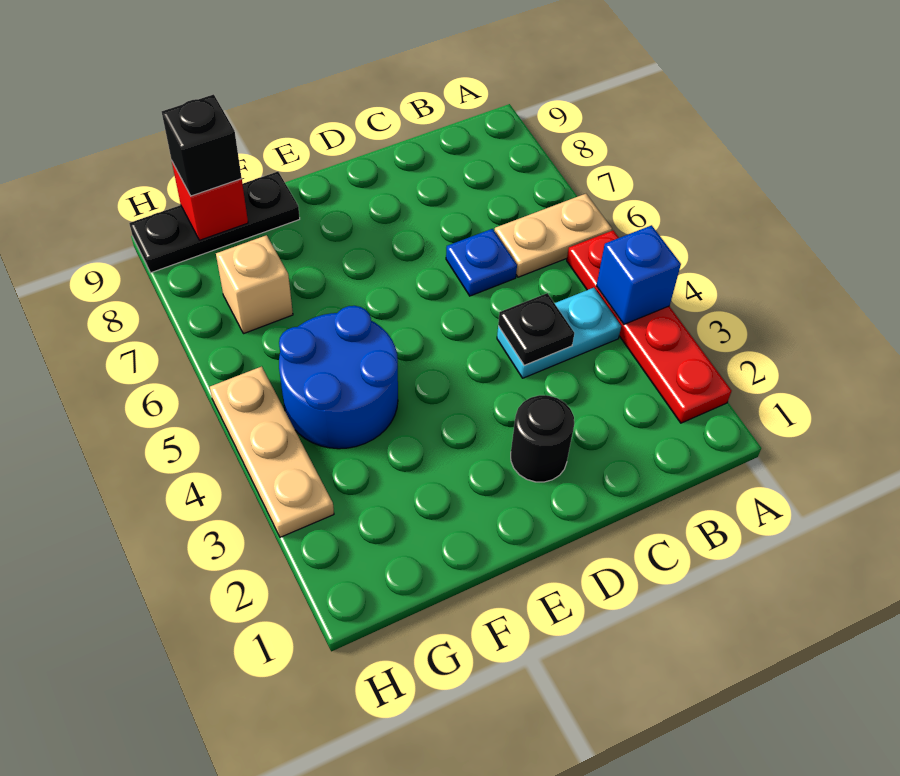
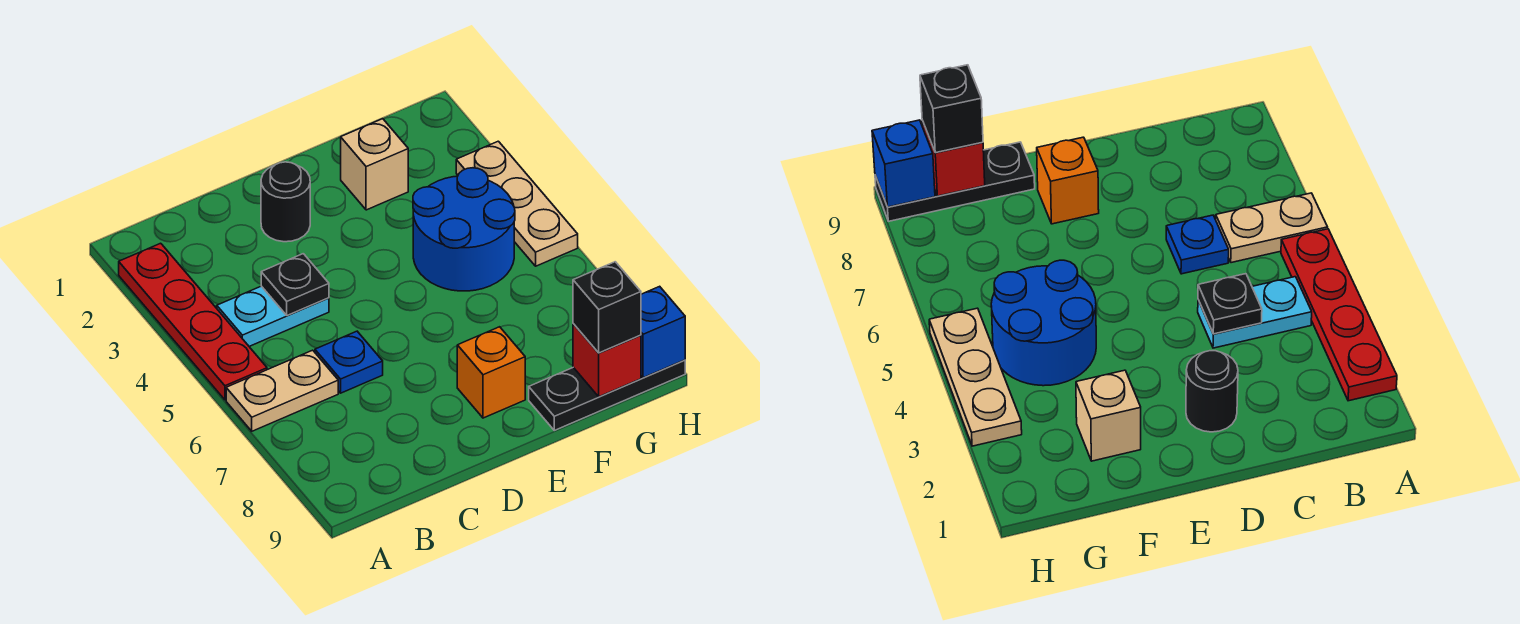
blue brick A4 level 2 -> blue brick H9 level 2
none -> orange brick E8 level 1
tan brick G7 level 1 -> tan brick F2 level 1

